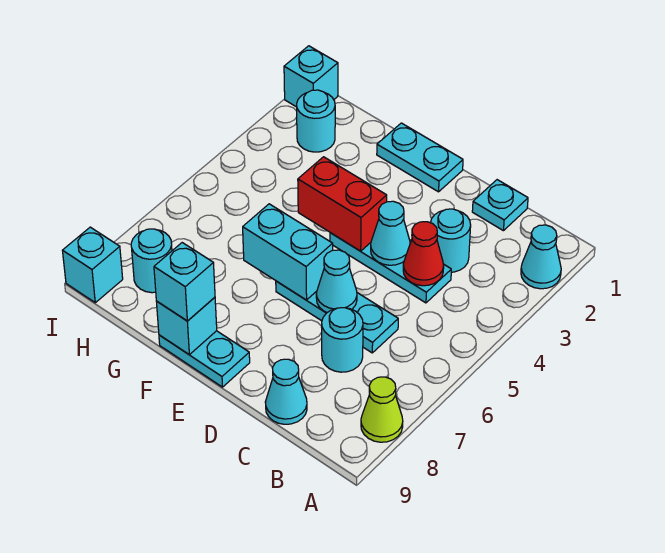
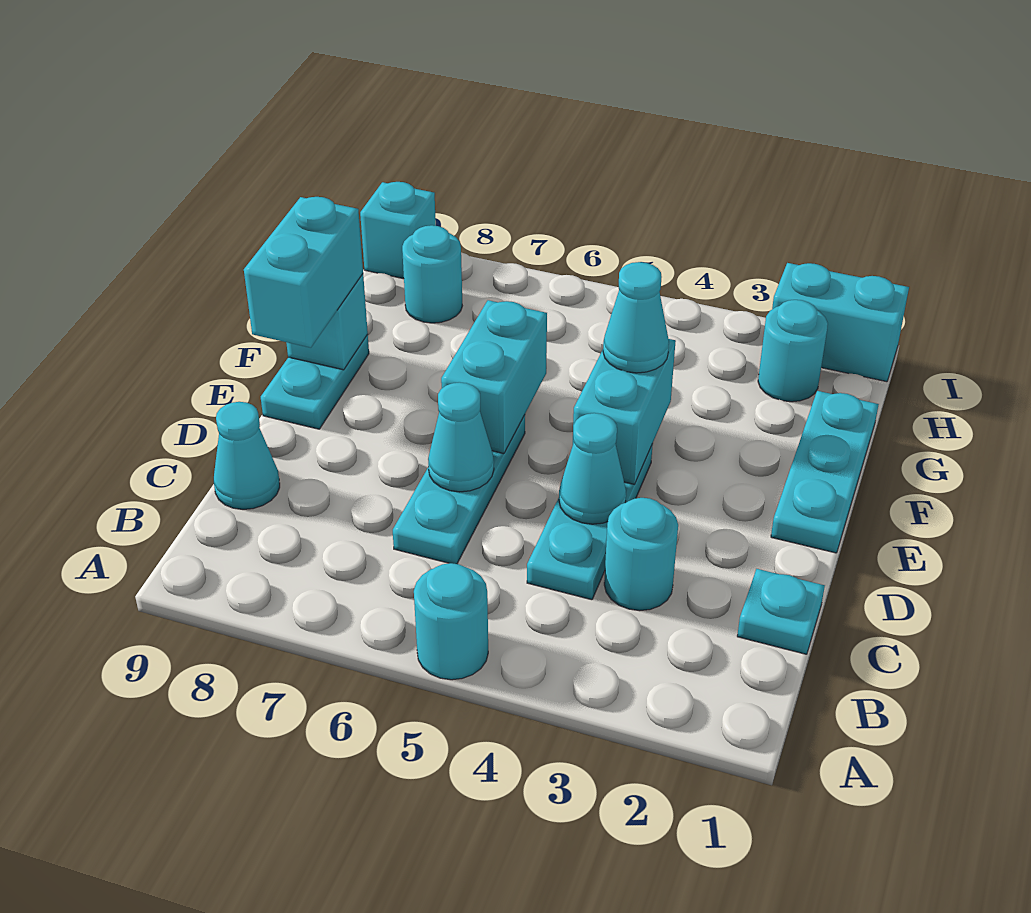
cyan cone A2 level 1 -> cyan cone F4 level 3
lime cone A8 level 1 -> none
red cone C4 level 2 -> none
cyan round brick C7 level 1 -> cyan round brick A5 level 1
cyan plate E1:F1 level 1 -> cyan plate E1:G1 level 1
red brick E4:F4 level 2 -> cyan brick E4:F4 level 2
cyan brick F9 level 3 -> cyan brick E9:F9 level 3
cyan brick I1 level 1 -> cyan brick I1:I2 level 1

